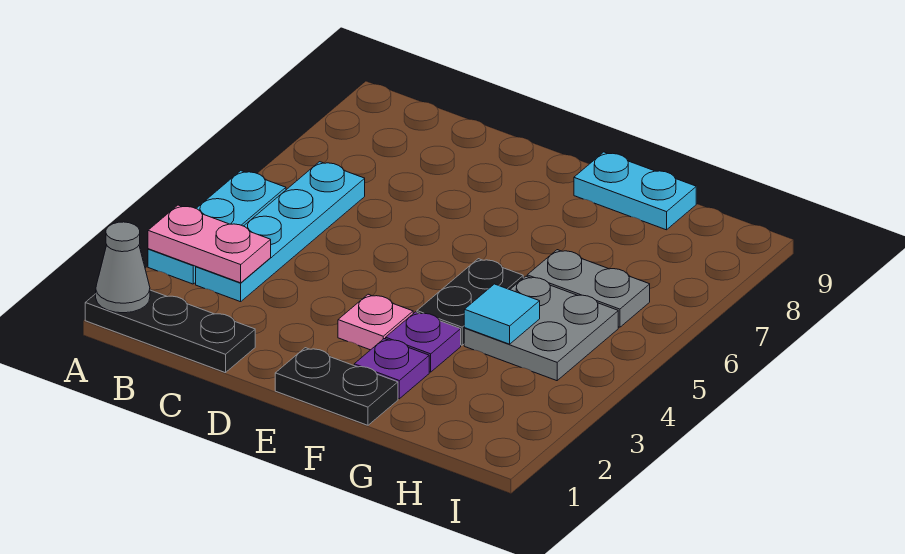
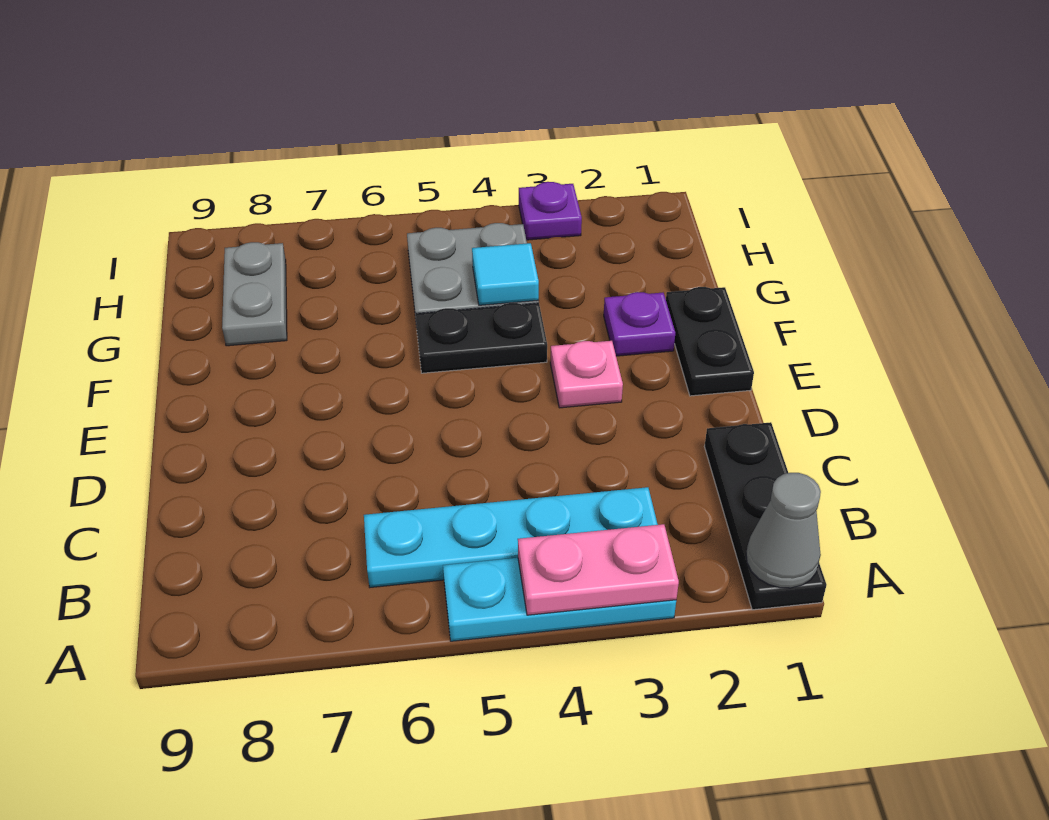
pink plate A3:B3 level 2 -> pink plate A3:A4 level 2
purple plate F3 level 1 -> purple plate I3 level 1
cyan plate F9:G9 level 1 -> none
grey plate G6:H6 level 1 -> grey plate G8:H8 level 1

